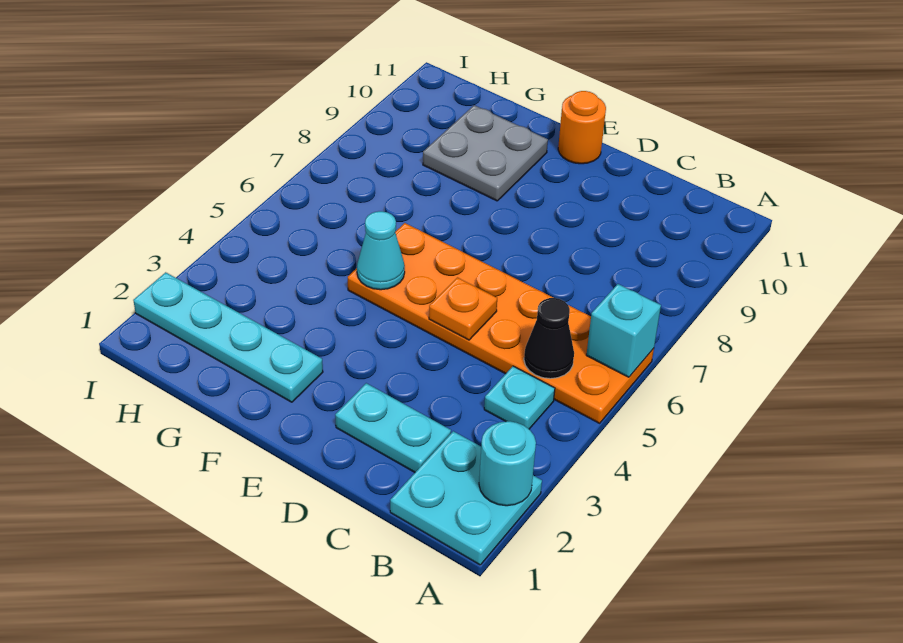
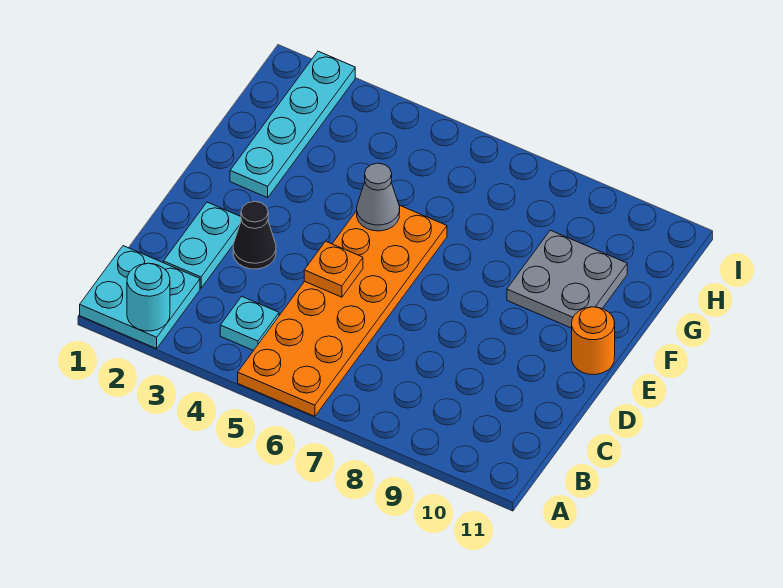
cyan brick A6 level 2 -> none
black cone B5 level 2 -> black cone D3 level 1
cyan cone F5 level 2 -> grey cone F5 level 2

